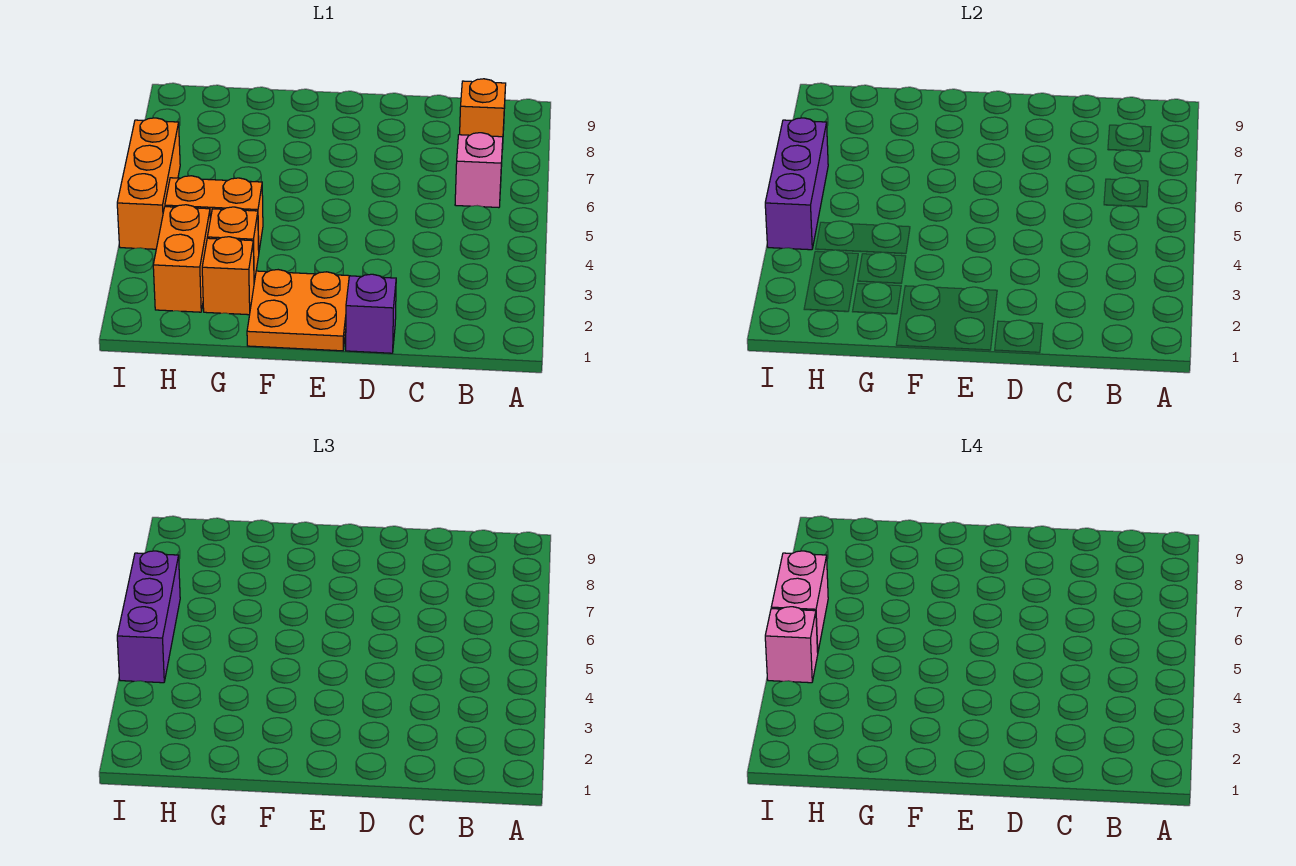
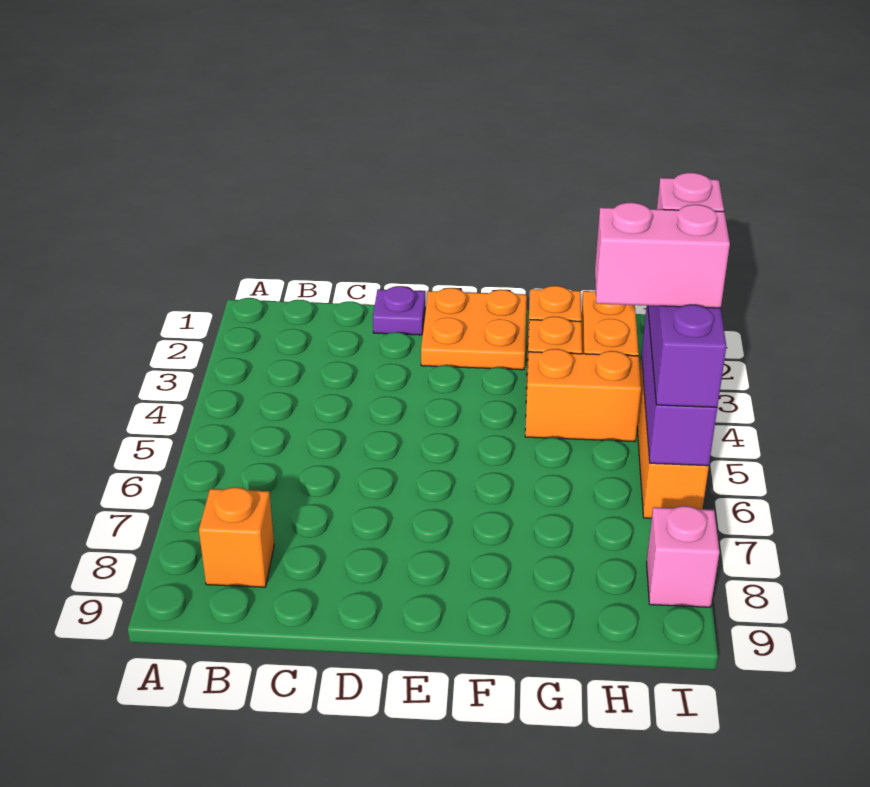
pink brick B6 level 1 -> pink brick I8 level 1
purple brick D1 level 1 -> purple plate D1 level 1
pink brick I5:I6 level 4 -> pink brick H5:I5 level 4

